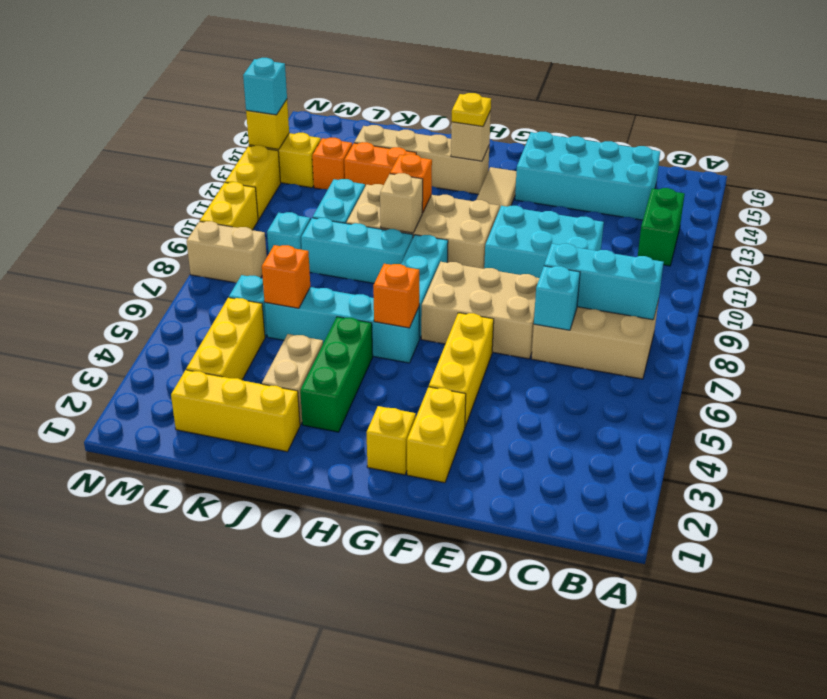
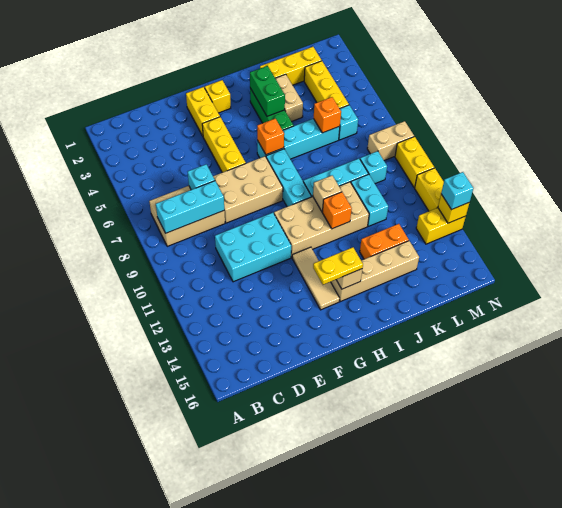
green brick B12:B13 level 1 -> green brick I3:I4 level 2
cyan brick C14:F15 level 1 -> none
yellow plate H14 level 3 -> yellow plate G14:H14 level 3
orange brick L13 level 1 -> none

